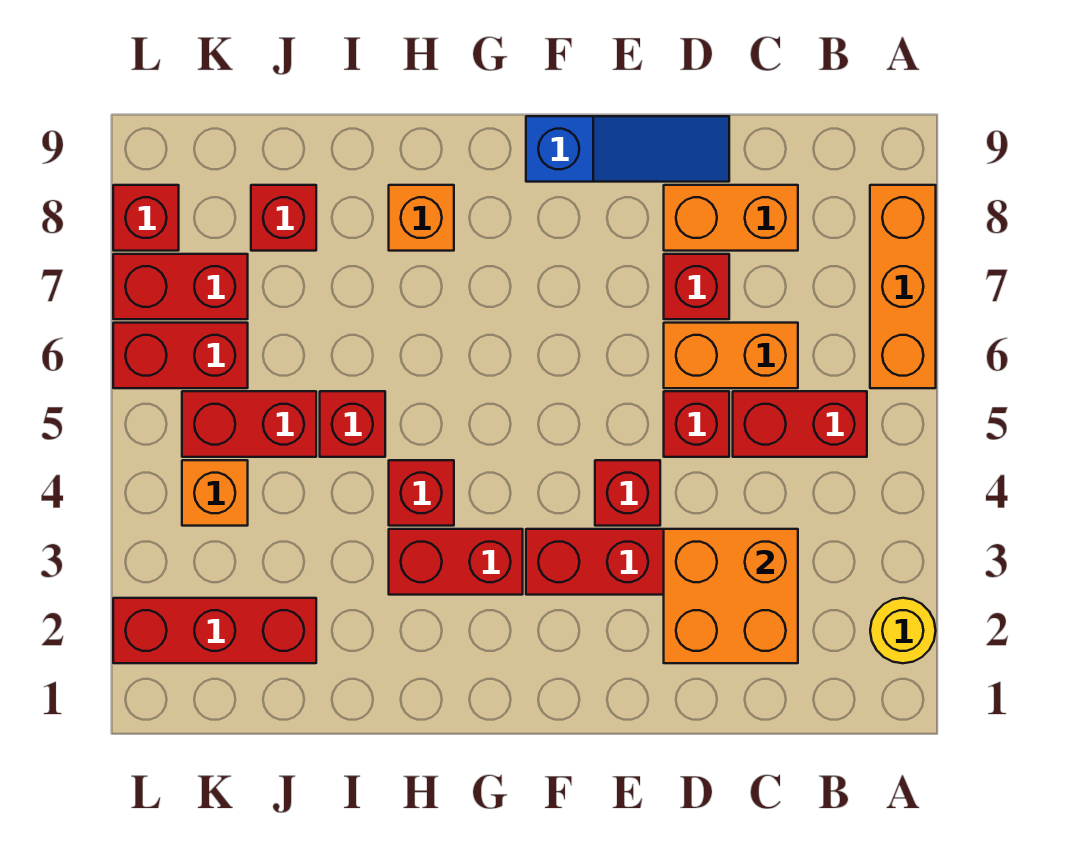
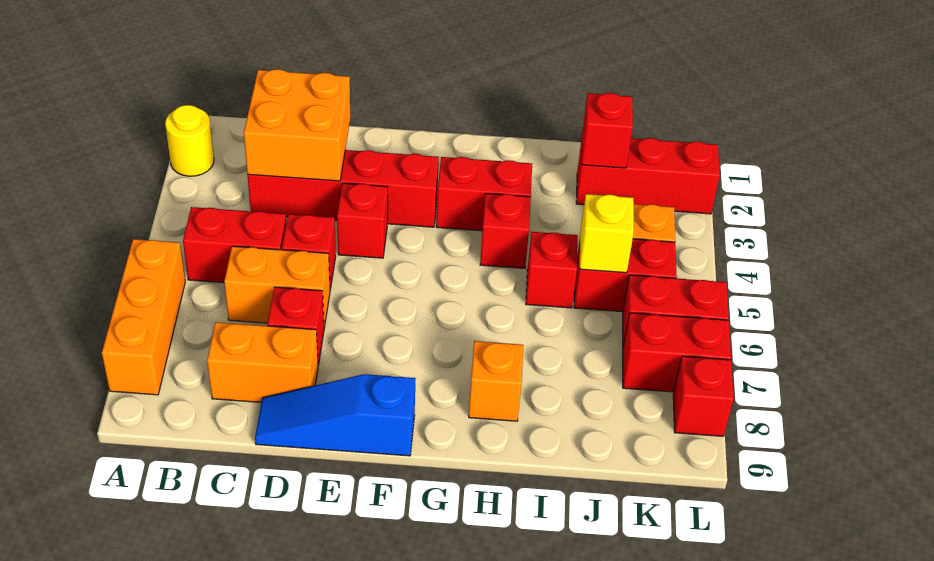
none -> yellow brick J5 level 2
red brick J8 level 1 -> red brick J2 level 2

